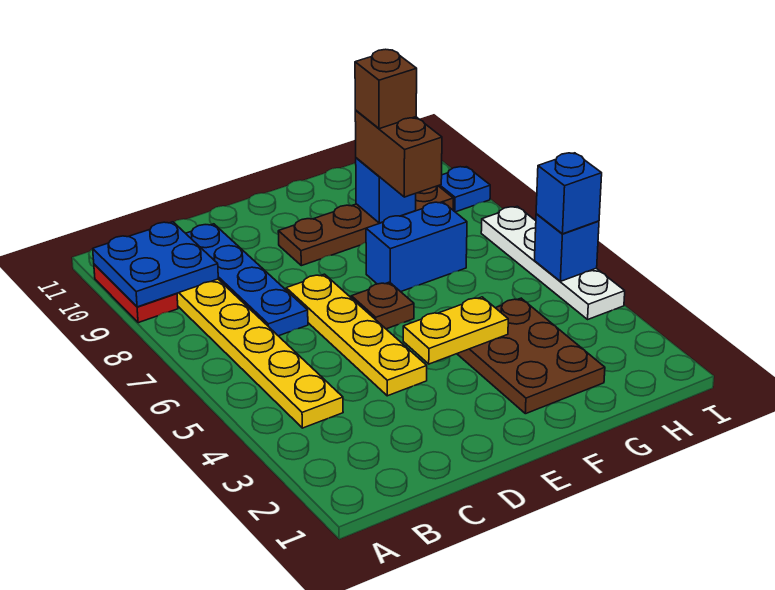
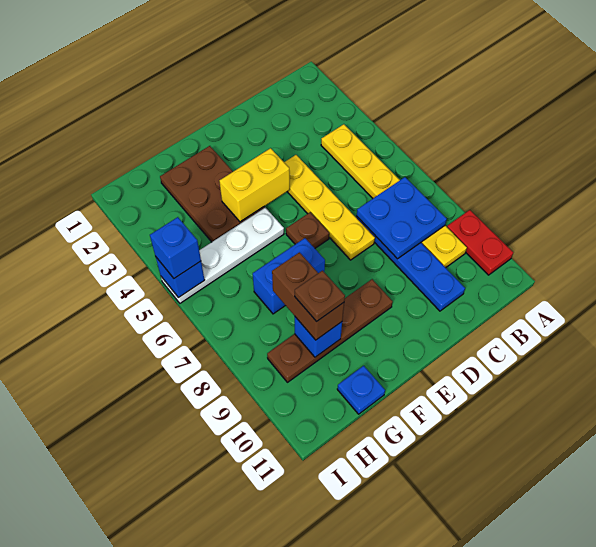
blue plate A9:B10 level 2 -> blue plate B7:C8 level 2
yellow plate E4:F4 level 2 -> yellow brick E4:F4 level 2
brown brick G9 level 4 -> brown plate G9 level 4
white plate I4:I7 level 1 -> white plate F5:I5 level 1
blue plate I9 level 1 -> blue plate G11 level 1

